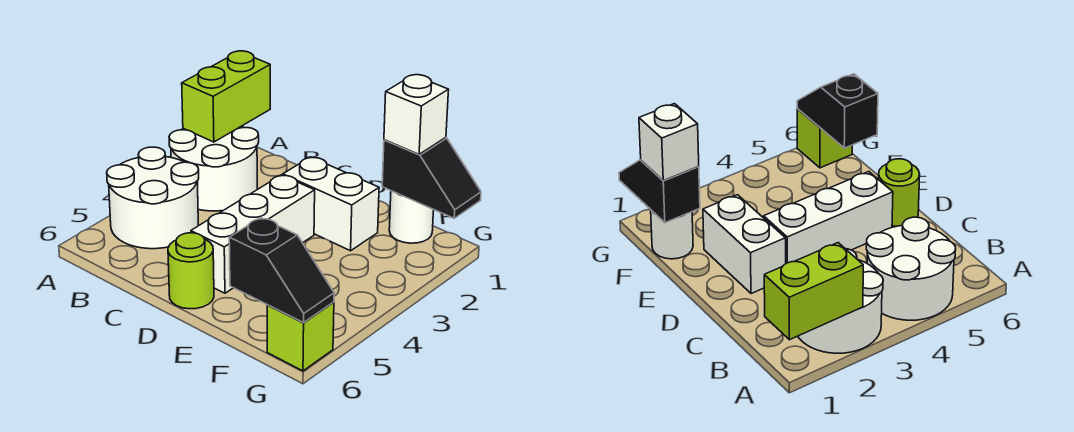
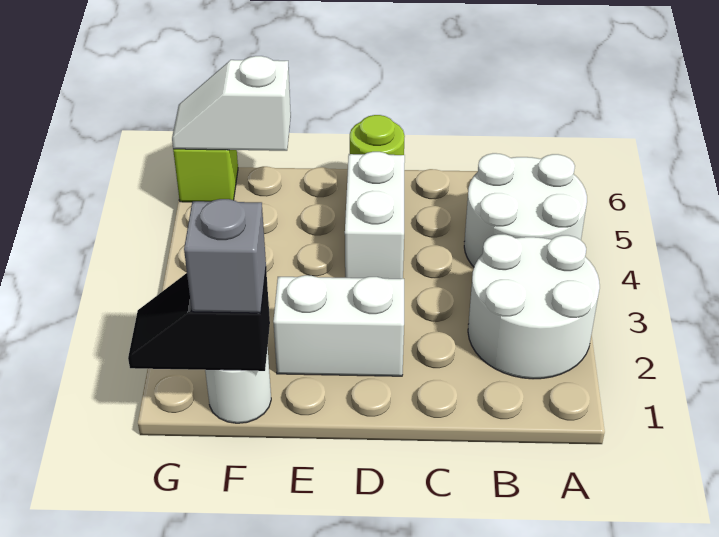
lime brick A1:A2 level 2 -> none
white brick D3:D5 level 1 -> white brick D4:D5 level 1
white brick F1 level 3 -> grey brick F1 level 3
black slope F6:G6 level 2 top F -> white slope F6:G6 level 2 top F

